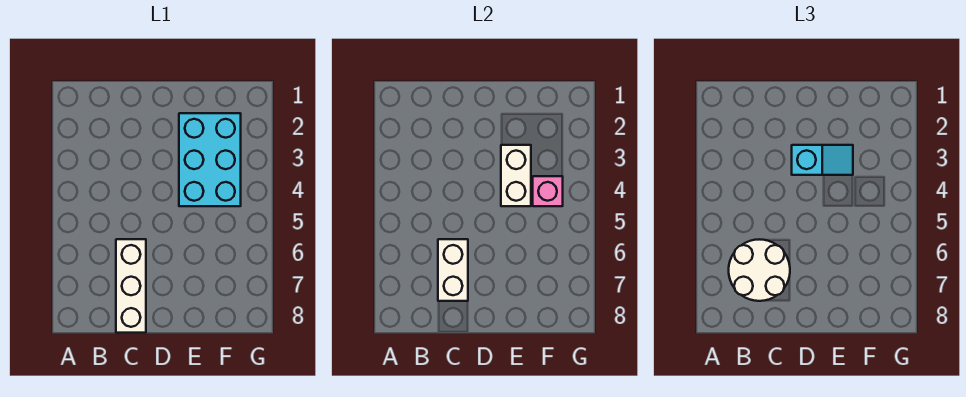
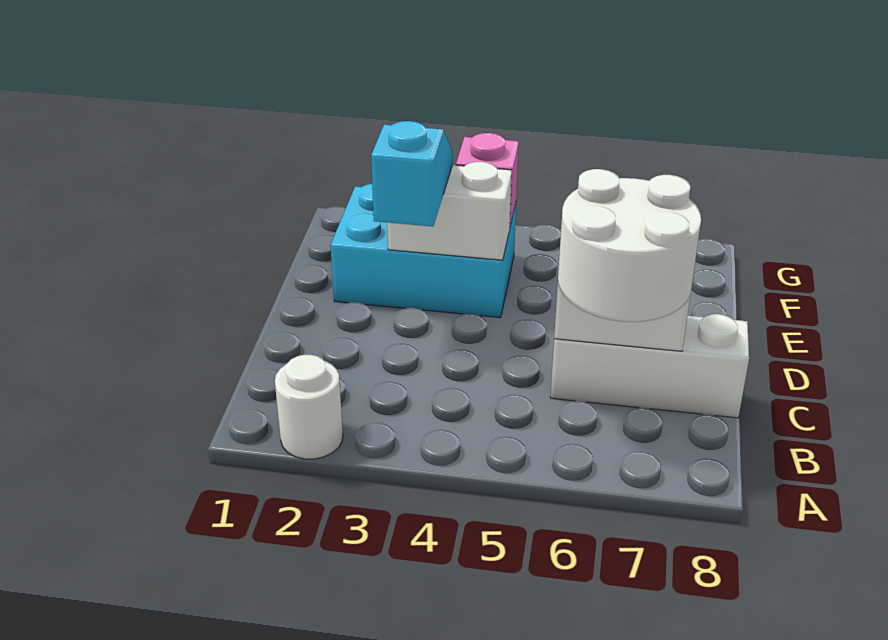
none -> white round brick A2 level 1

